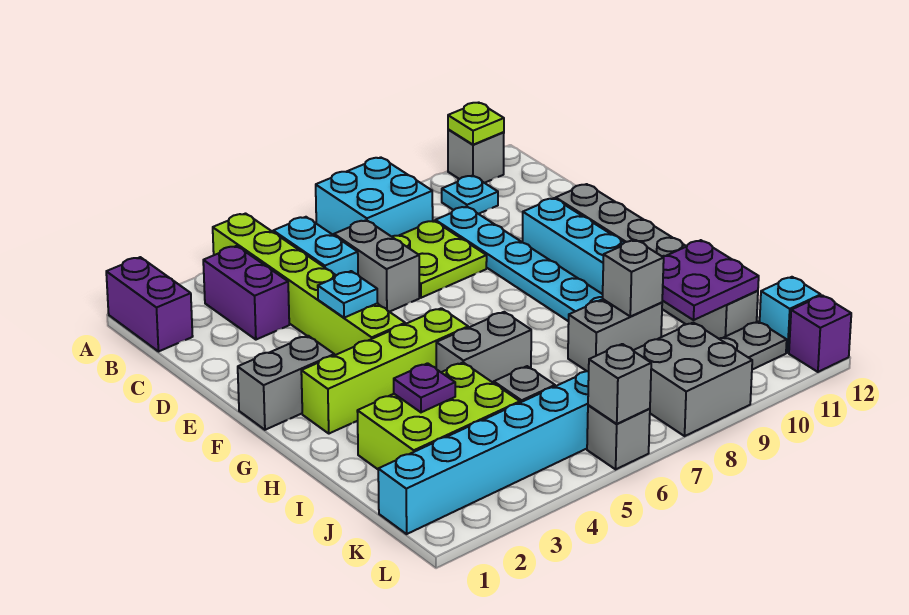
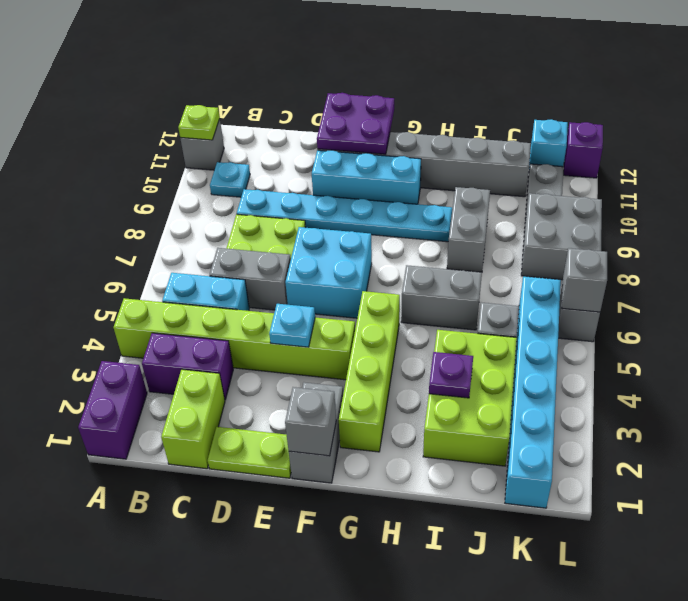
purple brick A1:B1 level 1 -> purple brick A1:A2 level 1
cyan brick A7:B8 level 1 -> cyan brick E6:F7 level 1
none -> lime brick C1:C2 level 1
none -> lime plate D1:E1 level 1
grey brick H5:H6 level 1 -> grey brick H6:I6 level 1
grey brick I9 level 2 -> grey brick F1 level 2
purple plate I10:J11 level 2 -> purple plate E11:F12 level 2

